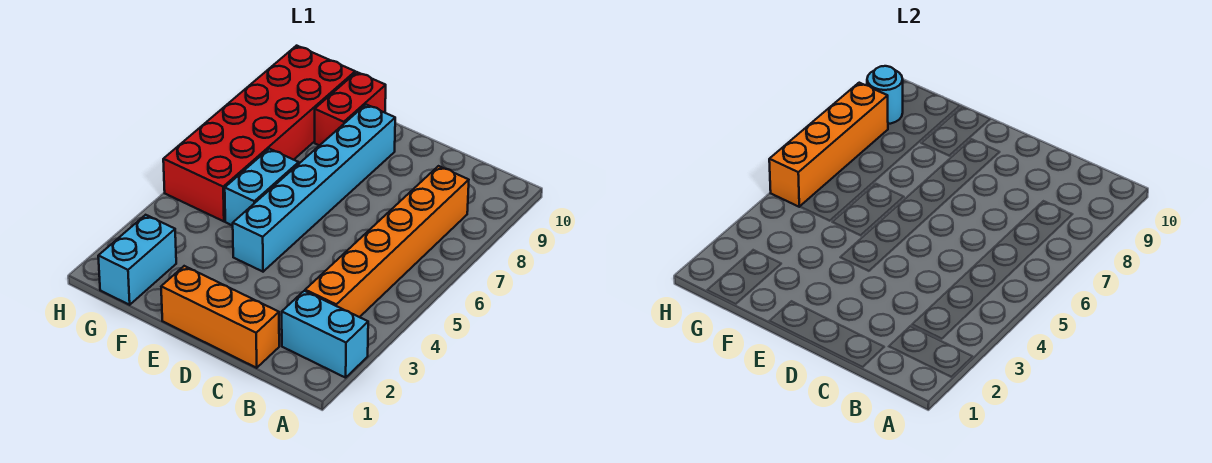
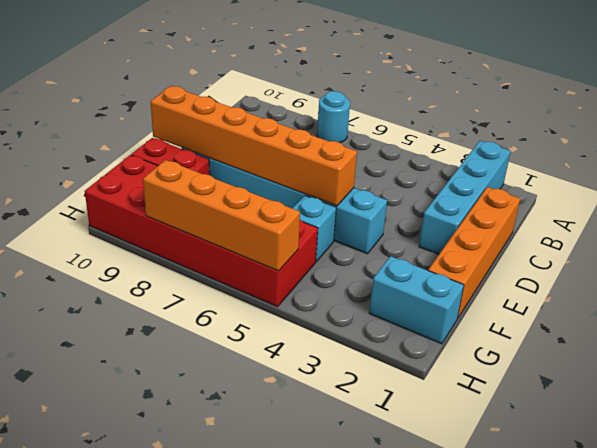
cyan brick A2:B2 level 1 -> cyan brick A2:D2 level 1
orange brick B3:B8 level 1 -> orange brick E5:E10 level 2
orange brick C1:E1 level 1 -> orange brick C1:F1 level 1
cyan brick F5:F6 level 1 -> cyan brick F5 level 1
cyan round brick H9 level 2 -> cyan round brick A7 level 1

